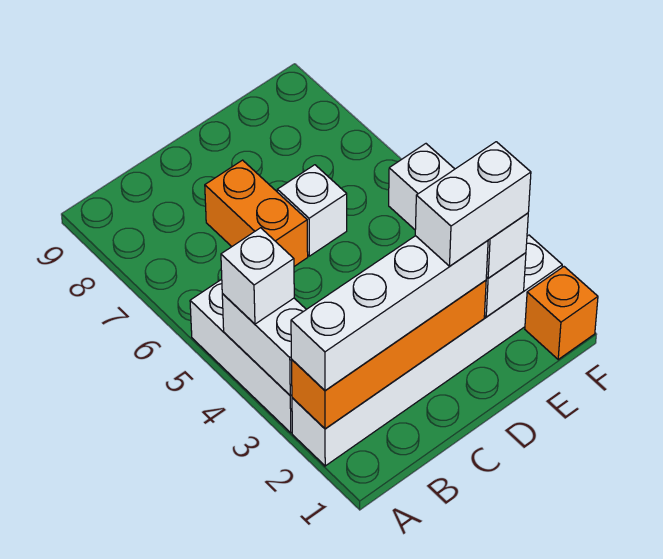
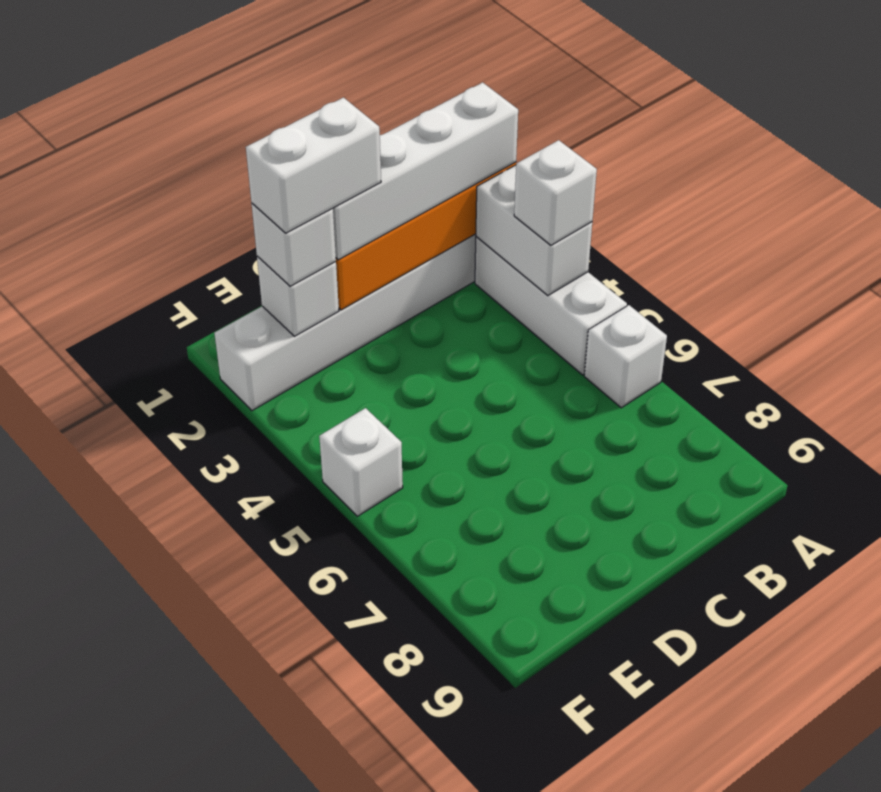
orange brick C6:C7 level 1 -> none
white brick D6 level 1 -> white brick A6 level 1
orange brick F1 level 1 -> none

